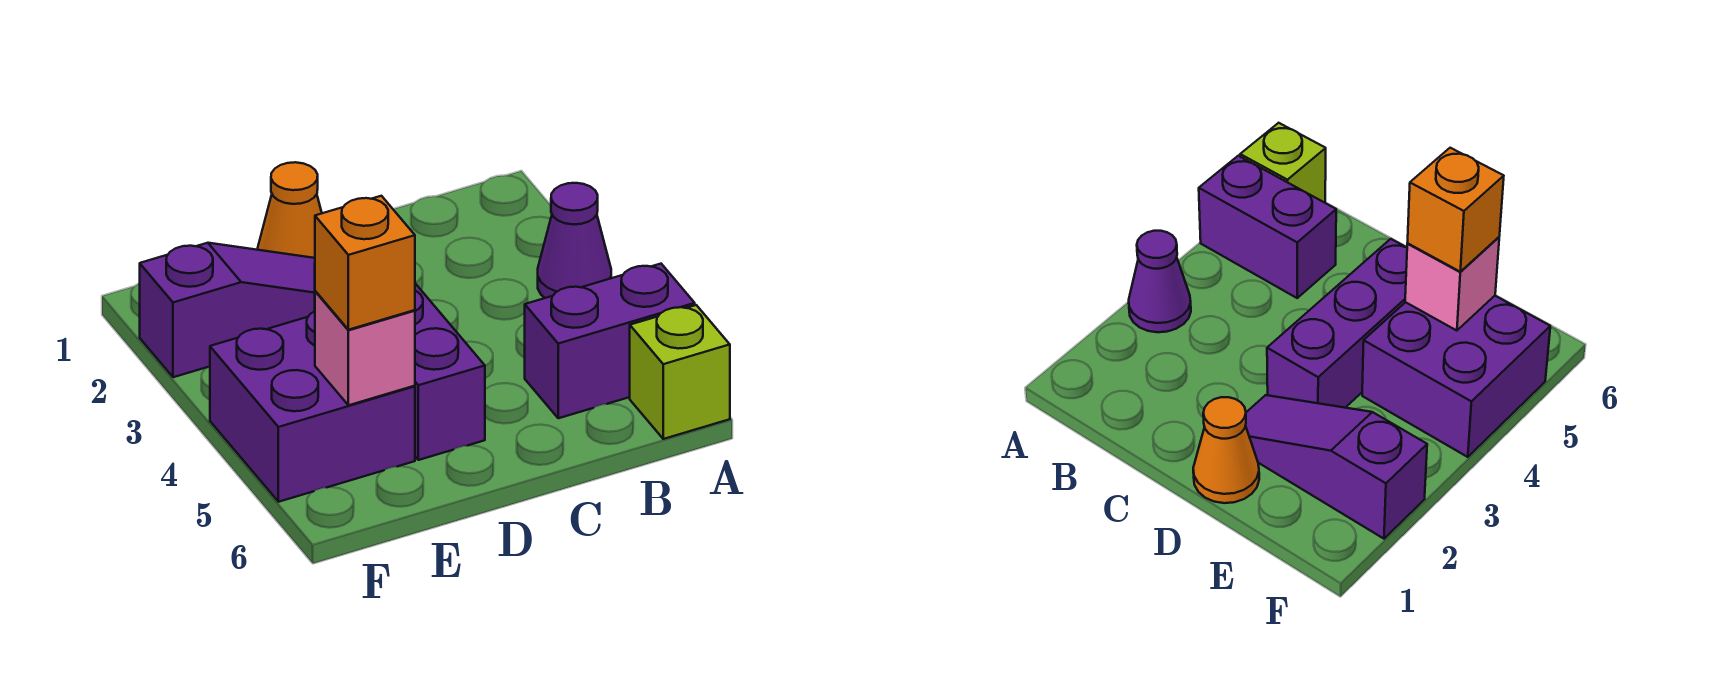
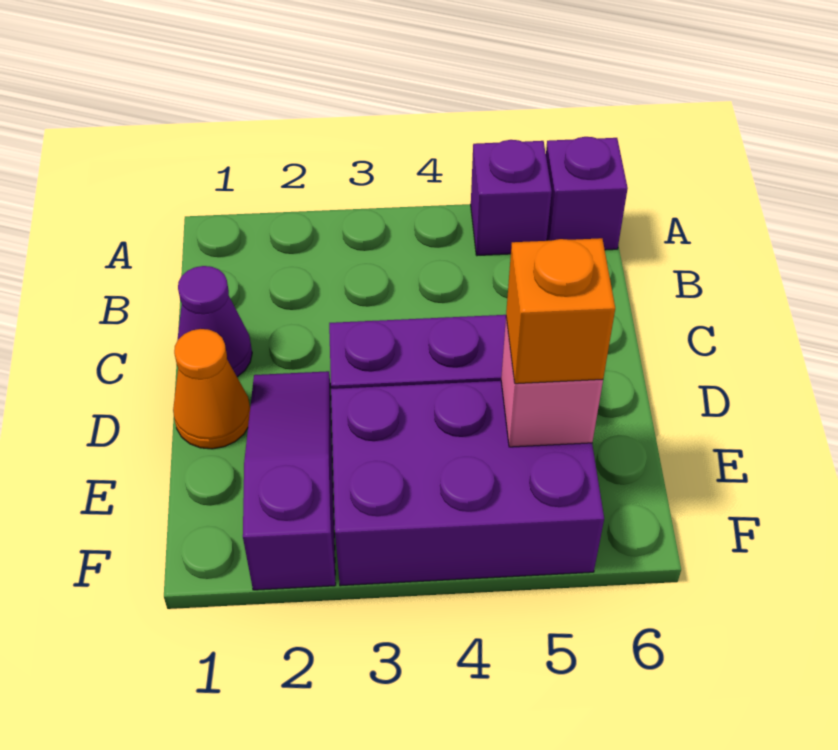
purple cone A3 level 1 -> purple cone C1 level 1
purple brick A5:B5 level 1 -> purple brick A5 level 1
lime brick A6 level 1 -> purple brick A6 level 1
purple brick E4:F5 level 1 -> purple brick E3:F5 level 1

